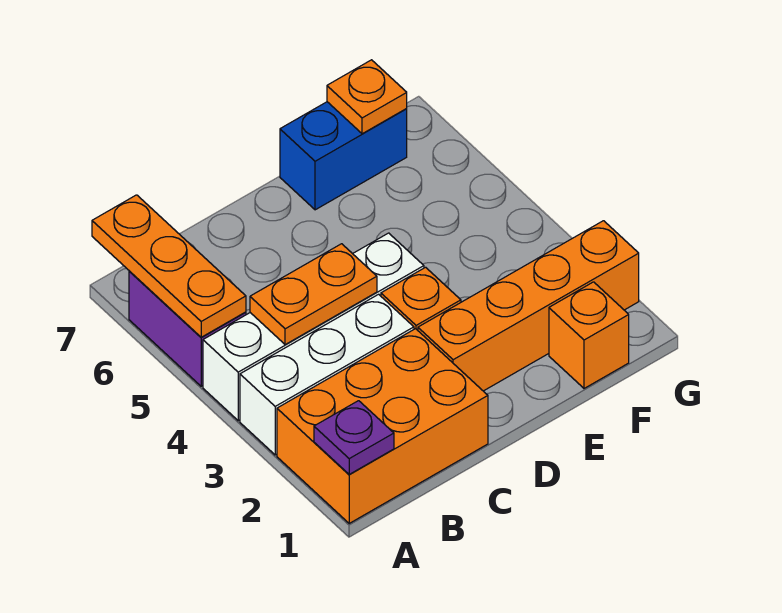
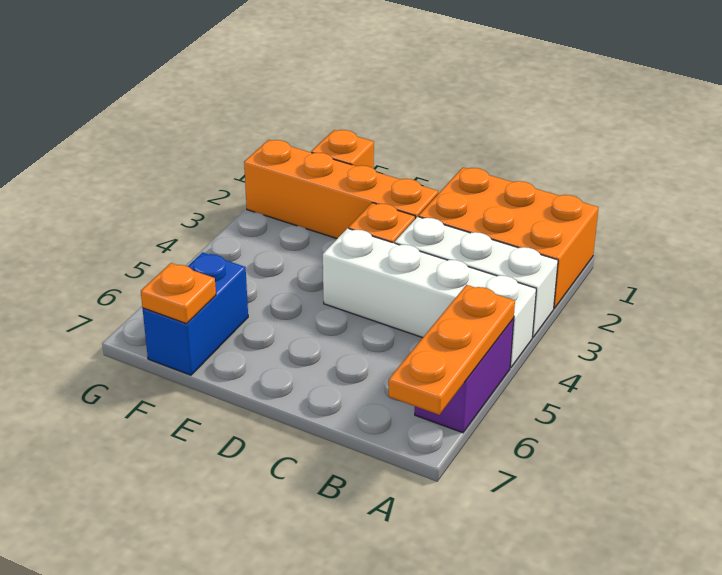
purple plate A1 level 2 -> none
orange plate B4:C4 level 2 -> none
blue brick E7:F7 level 1 -> blue brick F6:F7 level 1

